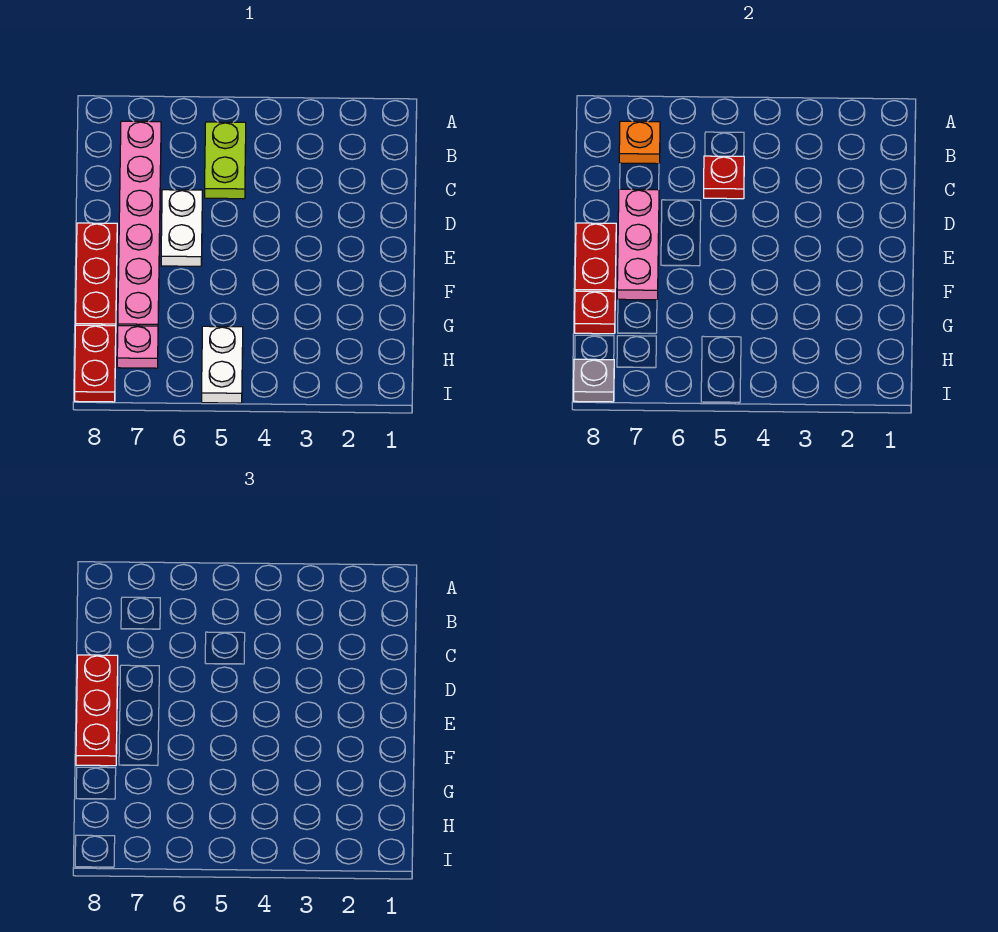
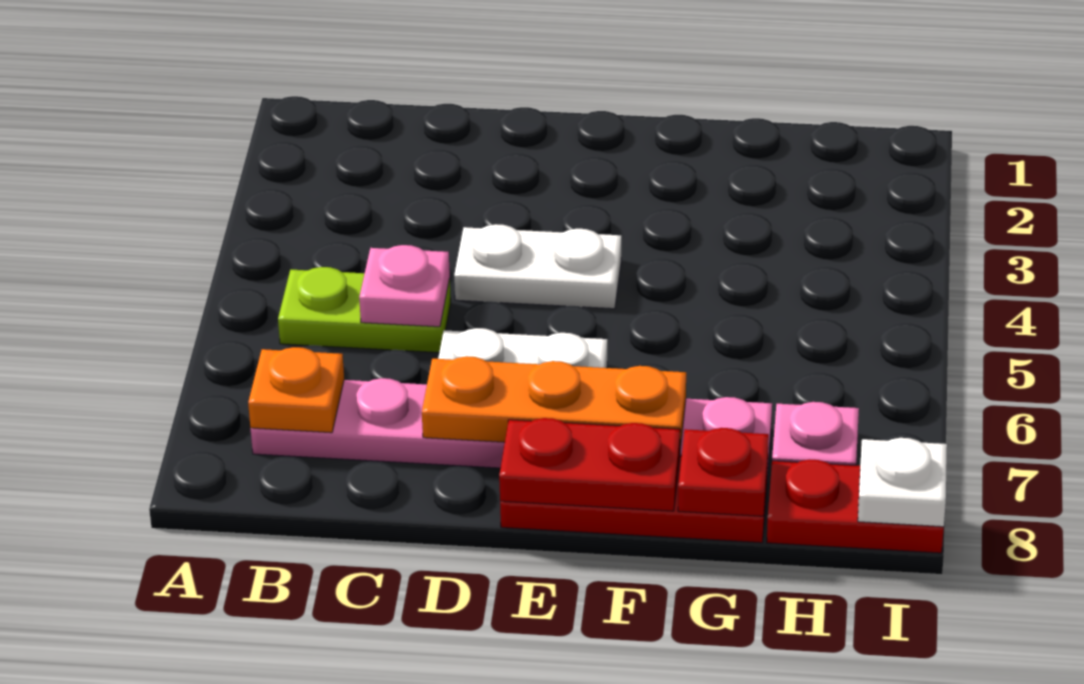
red plate C5 level 2 -> pink plate C5 level 2
pink plate D7:F7 level 2 -> orange plate D7:F7 level 2
red plate D8:F8 level 3 -> none
white plate H5:I5 level 1 -> white plate D4:E4 level 1
grey plate I8 level 2 -> white plate I8 level 2

